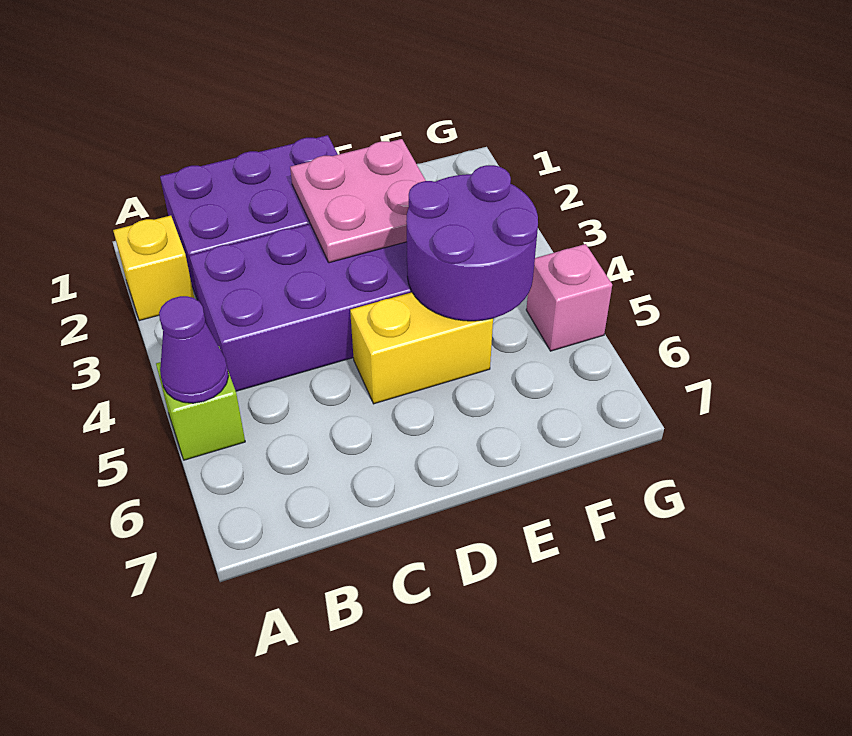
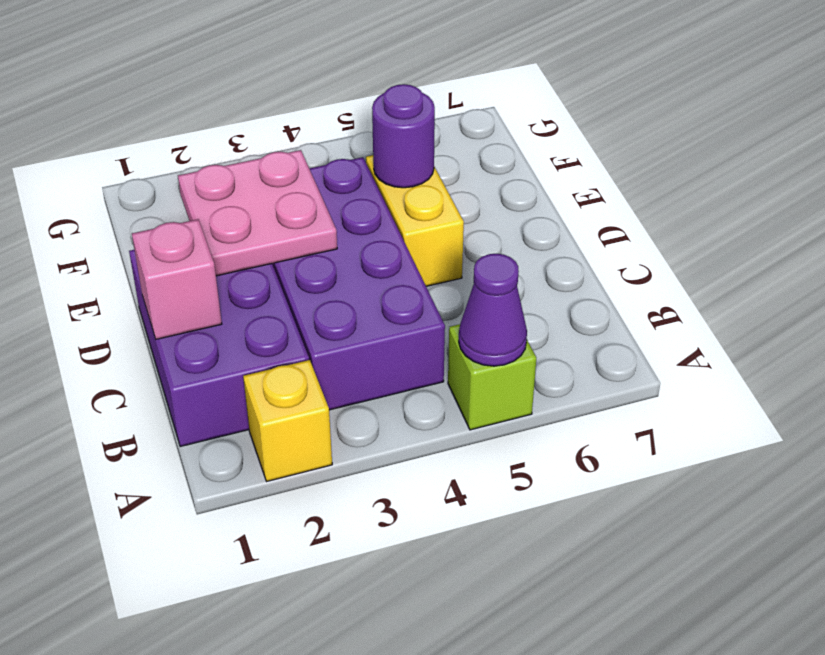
purple round brick E4:F5 level 2 -> purple round brick E5 level 2
pink brick G5 level 1 -> pink brick C1 level 2

